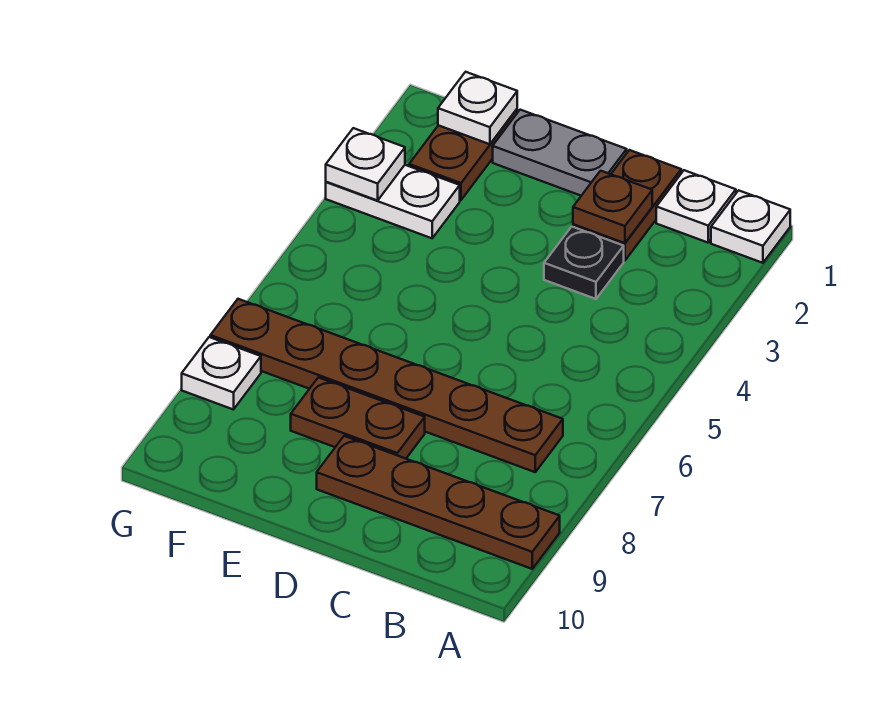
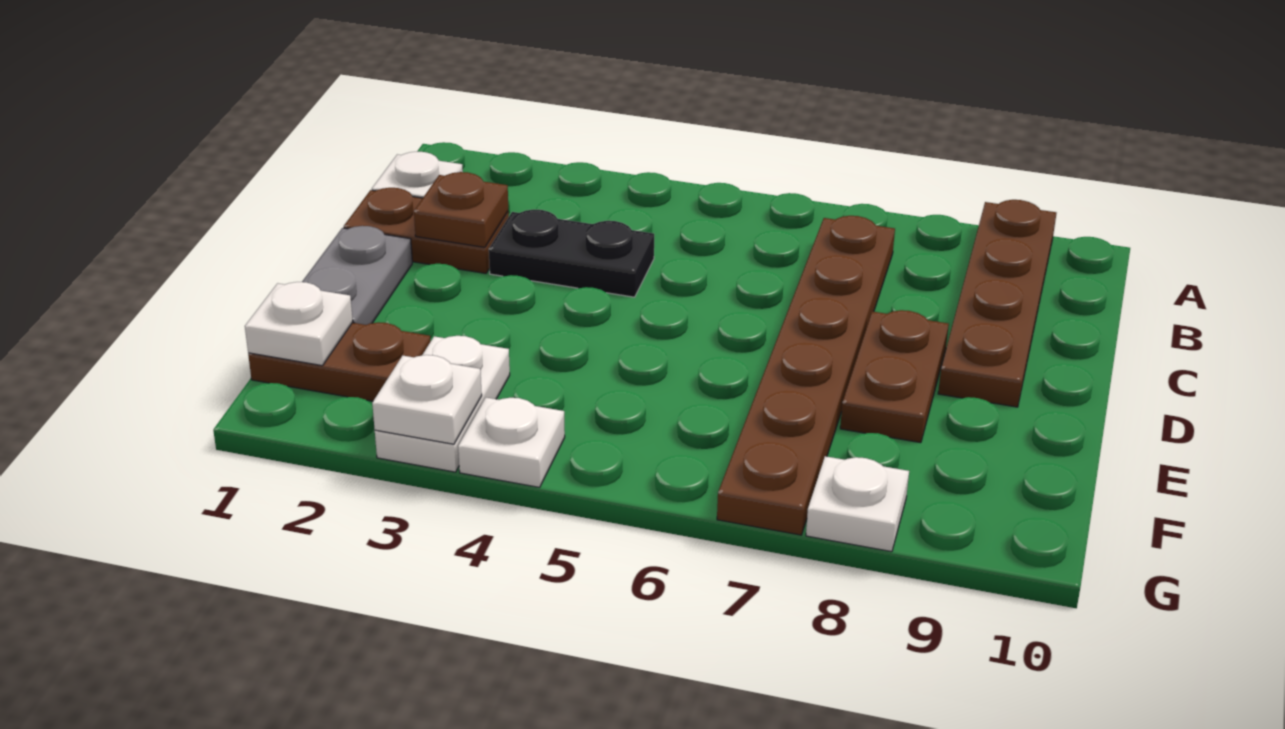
white plate A1 level 1 -> white plate G4 level 1
black plate C3 level 1 -> black plate C3:C4 level 1

